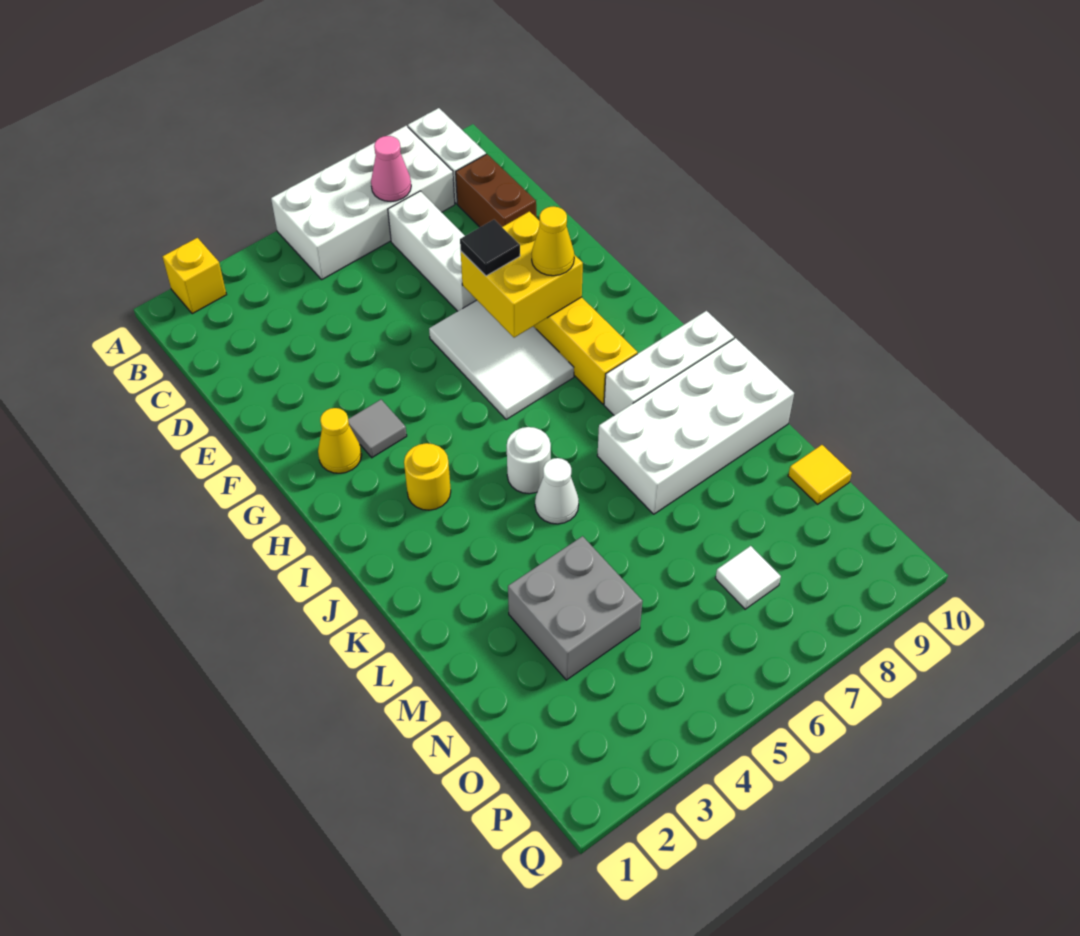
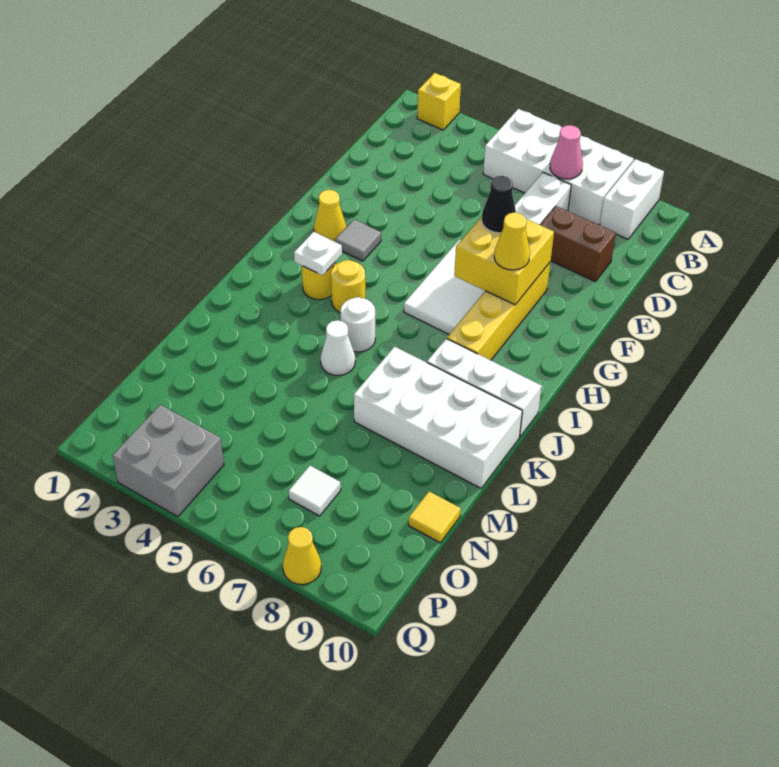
brown brick C9:D9 level 1 -> brown brick D8:D9 level 1
black tile F7 level 3 -> black cone F7 level 3
none -> white plate I3 level 2
none -> yellow round brick I4 level 1
grey brick M3:N4 level 1 -> grey brick P3:Q4 level 1
none -> yellow cone Q8 level 1

